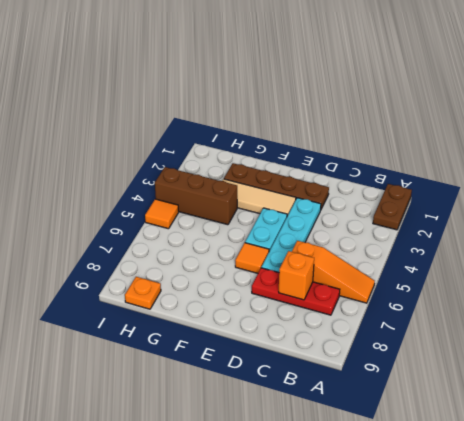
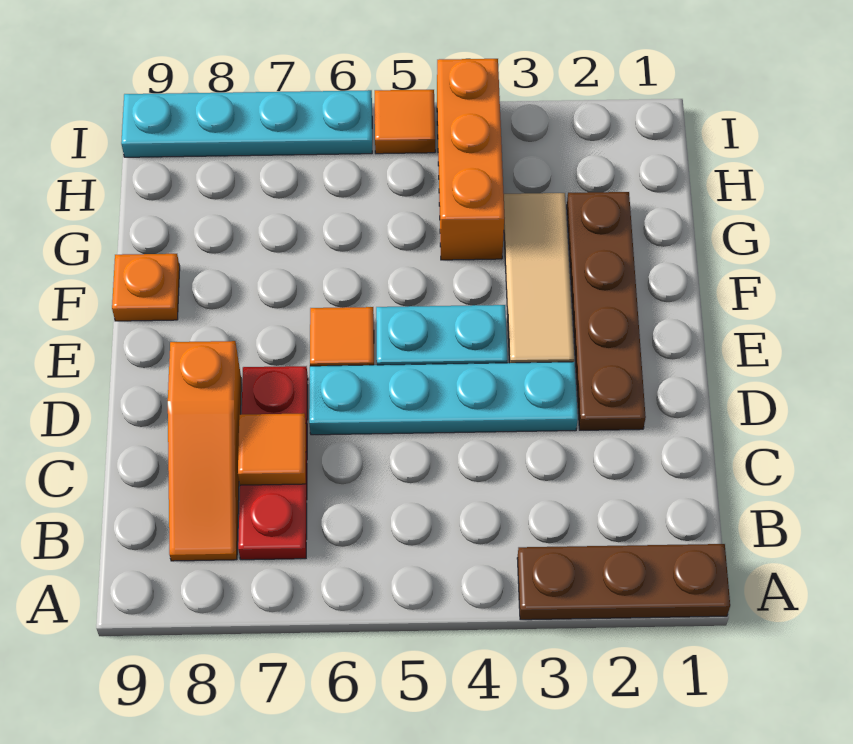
brown plate A1:A2 level 1 -> brown plate A1:A3 level 1
orange slope A6:C6 level 1 top C -> orange slope B8:D8 level 1 top D
orange brick C7 level 2 -> orange tile C7 level 2
brown brick G4:I4 level 1 -> orange brick G4:I4 level 1
orange plate H9 level 1 -> orange plate F9 level 1
none -> cyan plate I6:I9 level 1

